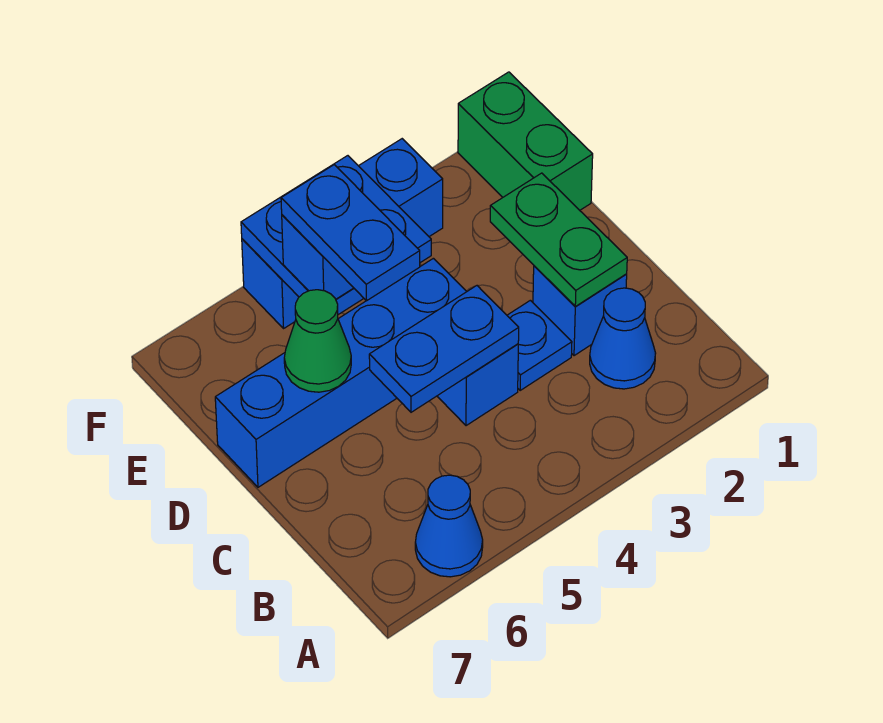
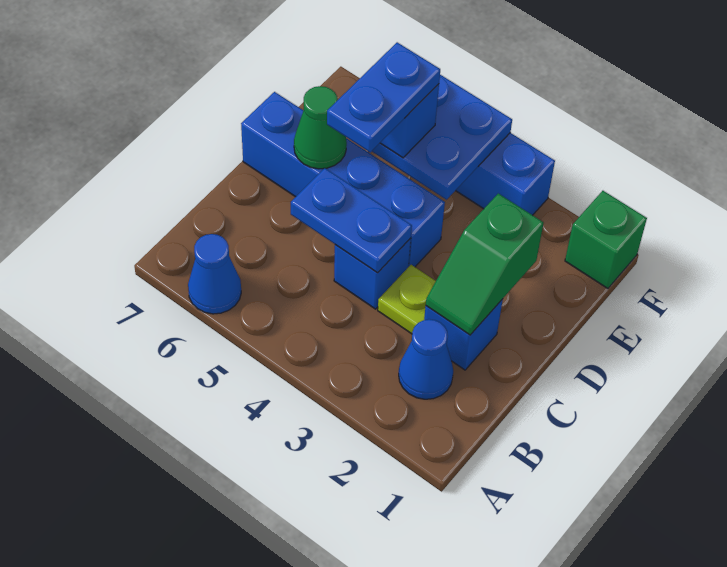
green plate C2:D2 level 2 -> green slope C2:D2 level 2 top D
blue plate C3 level 1 -> lime plate C3 level 1
green brick E1:F1 level 1 -> green brick F1 level 1

